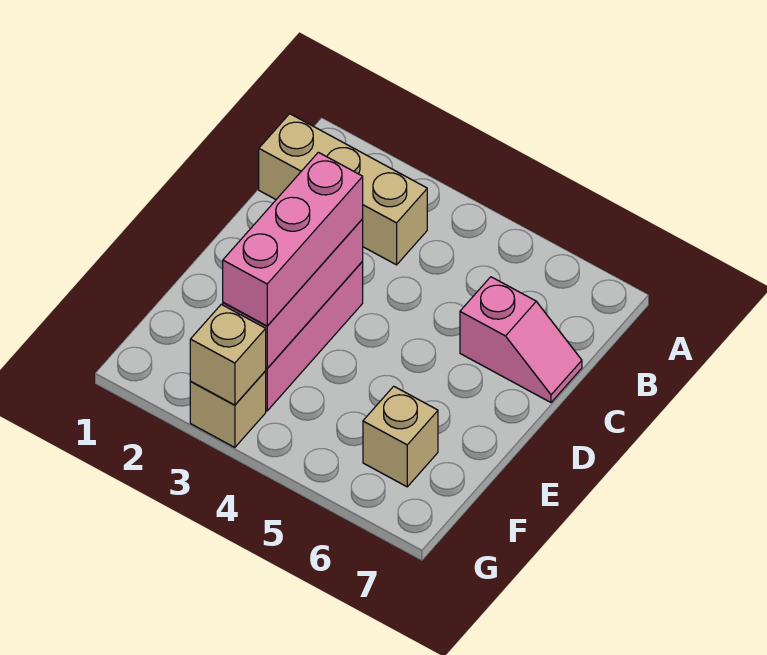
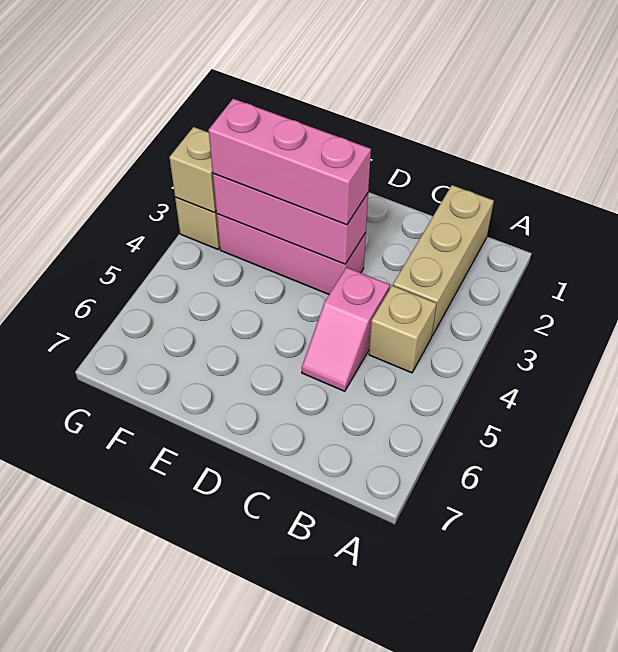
pink slope C6:C7 level 1 top 6 -> pink slope C4:C5 level 1 top 4
tan brick F6 level 1 -> tan brick B4 level 1

